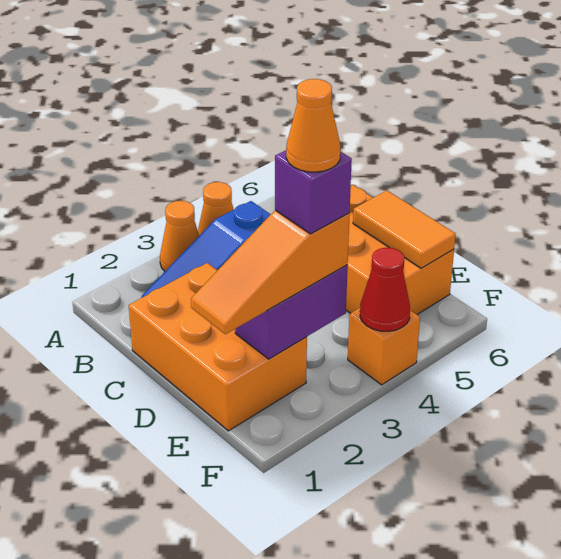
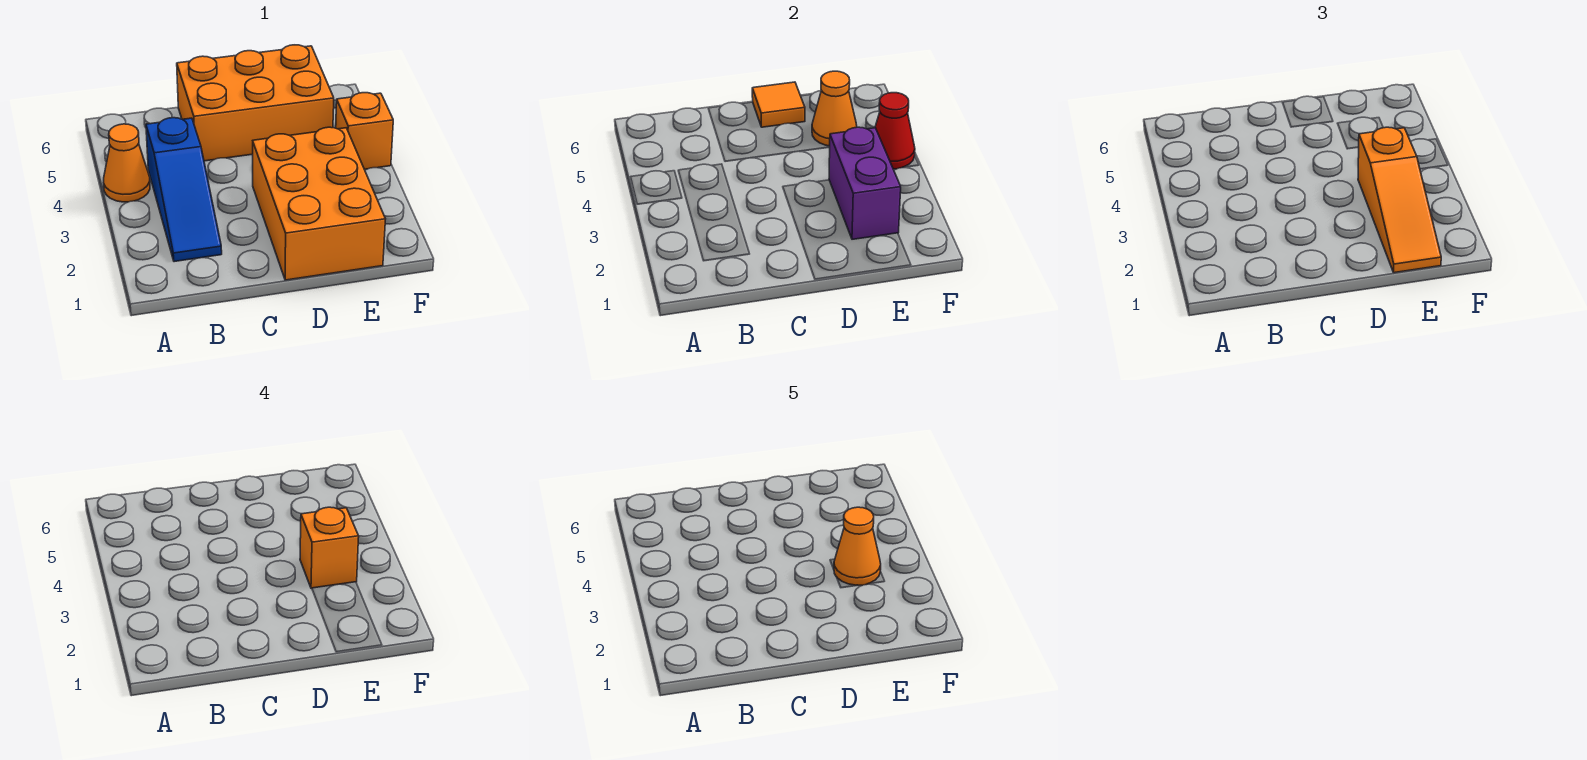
orange cone A3 level 1 -> orange cone E5 level 2
orange brick C1:E2 level 1 -> orange brick D1:E3 level 1
orange tile D6:E6 level 2 -> orange tile D6 level 2
purple brick E3 level 4 -> orange brick E3 level 4

